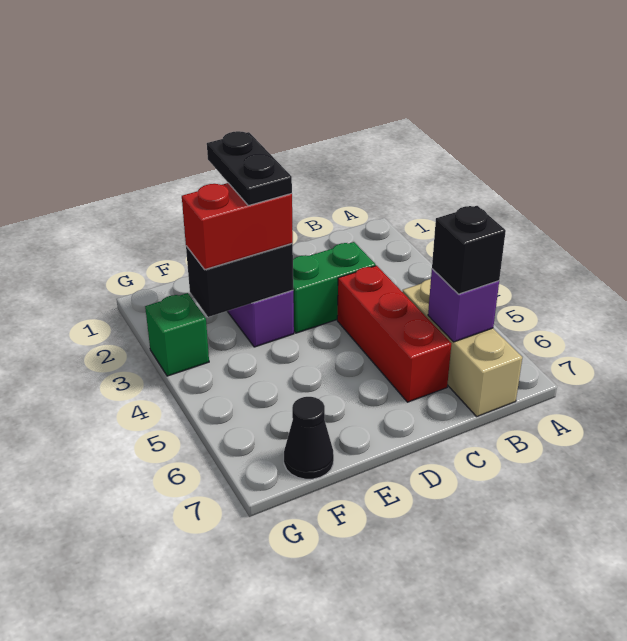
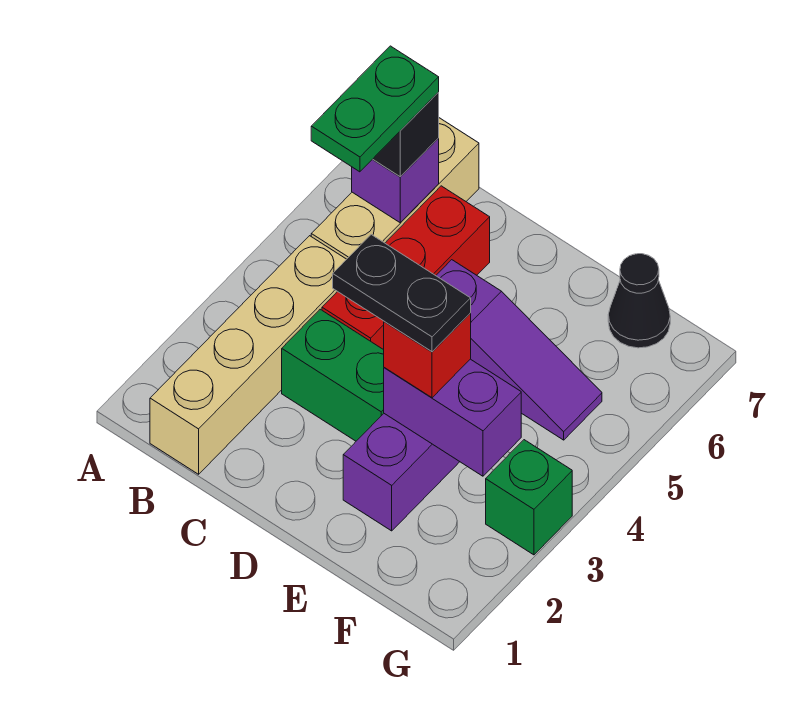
none -> tan brick B1:B4 level 1
none -> green plate B5:B6 level 4
none -> purple slope D5:F5 level 1 top D
black plate E2:E3 level 4 -> black plate D3:E3 level 4
black brick E3:F3 level 2 -> purple brick E3:F3 level 2
red brick E3:F3 level 3 -> red brick E3 level 3

